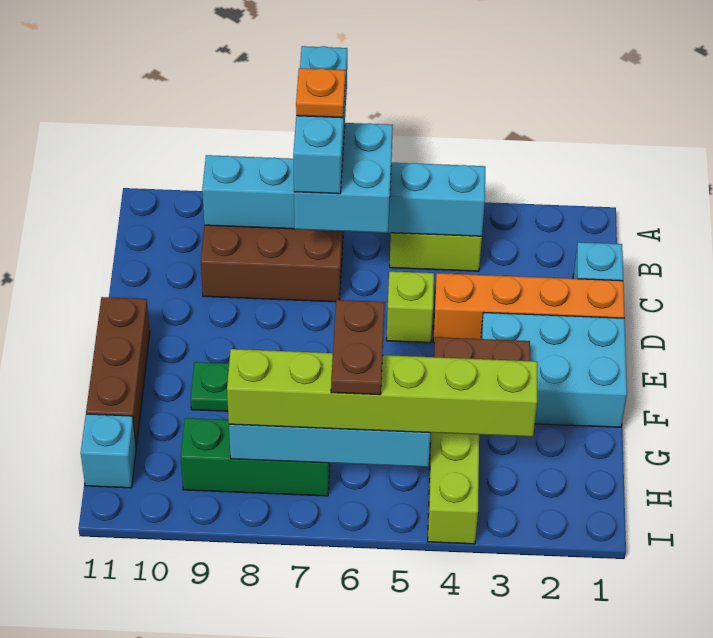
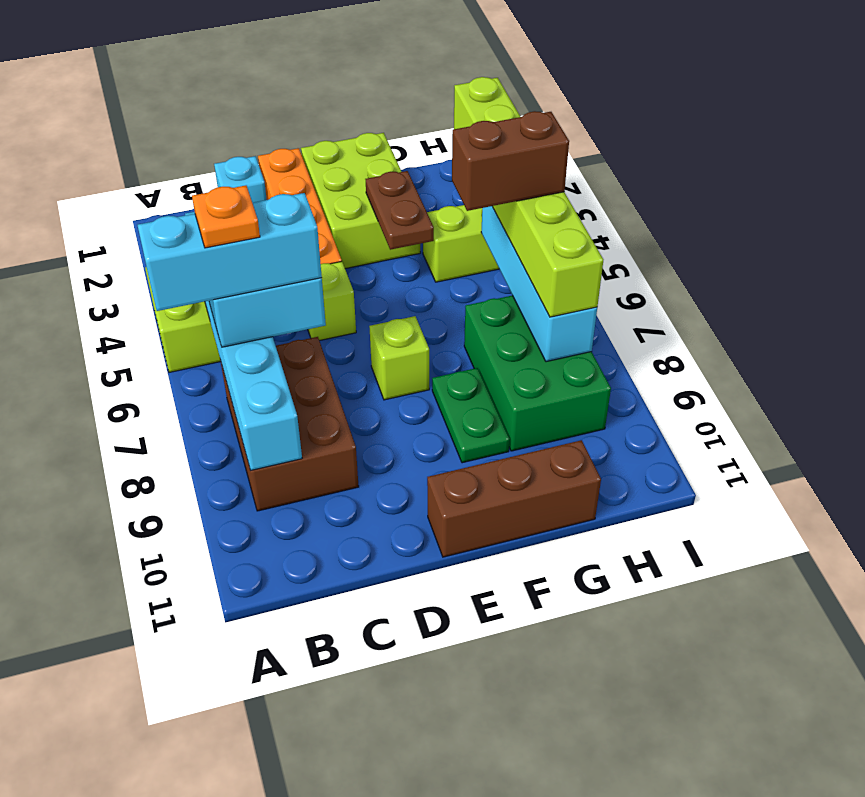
cyan brick E1:F3 level 1 -> lime brick E1:F3 level 1
none -> lime brick E7 level 1
brown plate G6:H6 level 4 -> brown brick G6:H6 level 4
green brick H7:H9 level 1 -> green brick G7:H9 level 1
cyan brick H11 level 1 -> none

